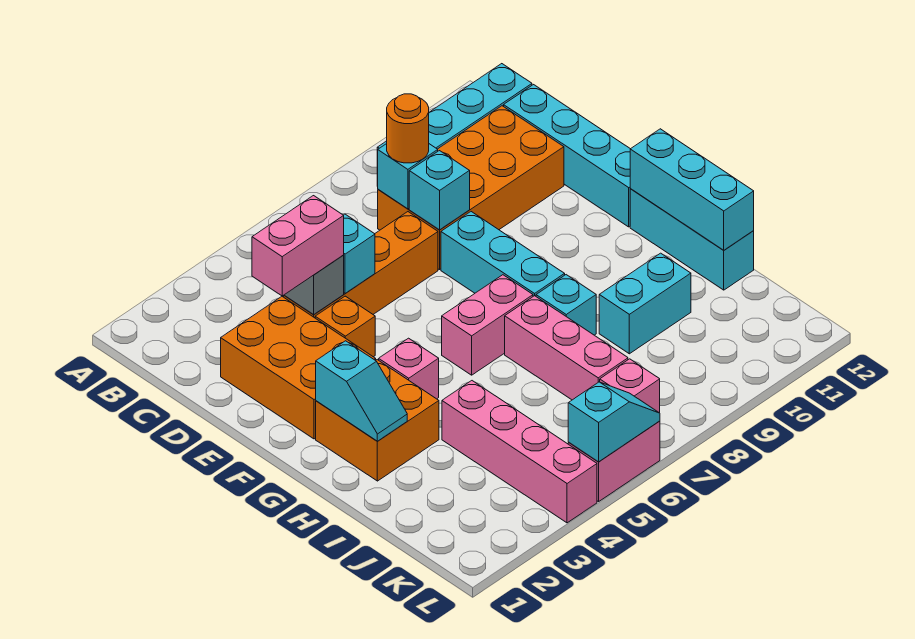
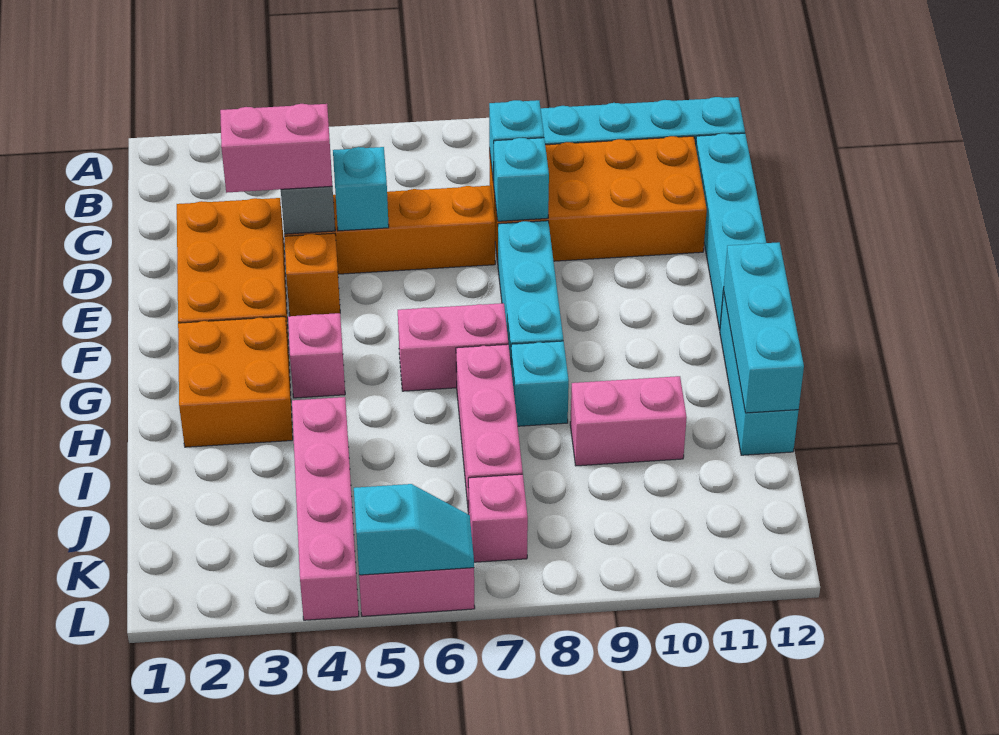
orange round brick C8 level 3 -> none
cyan slope G2:H2 level 2 top G -> none
cyan brick I9:I10 level 1 -> pink brick I9:I10 level 1

